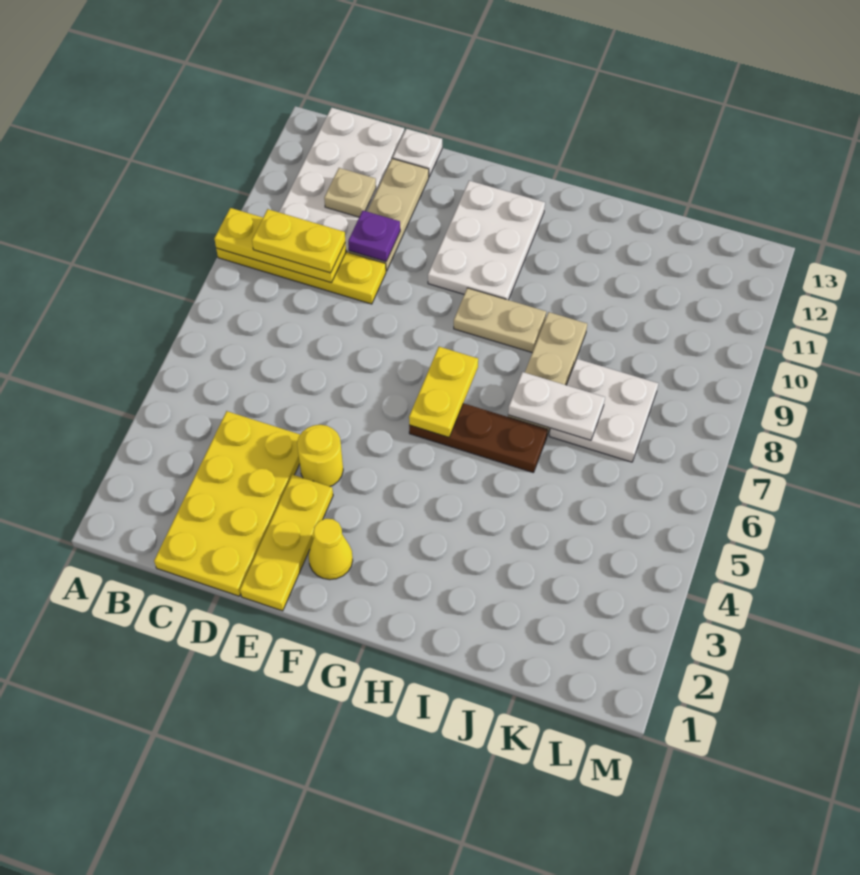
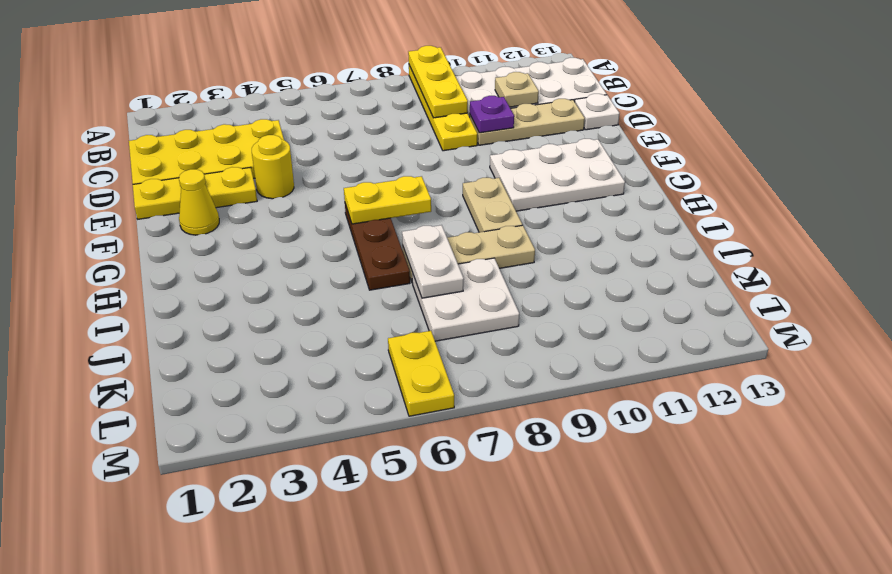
yellow plate B9:C9 level 3 -> yellow plate L6:M6 level 1

